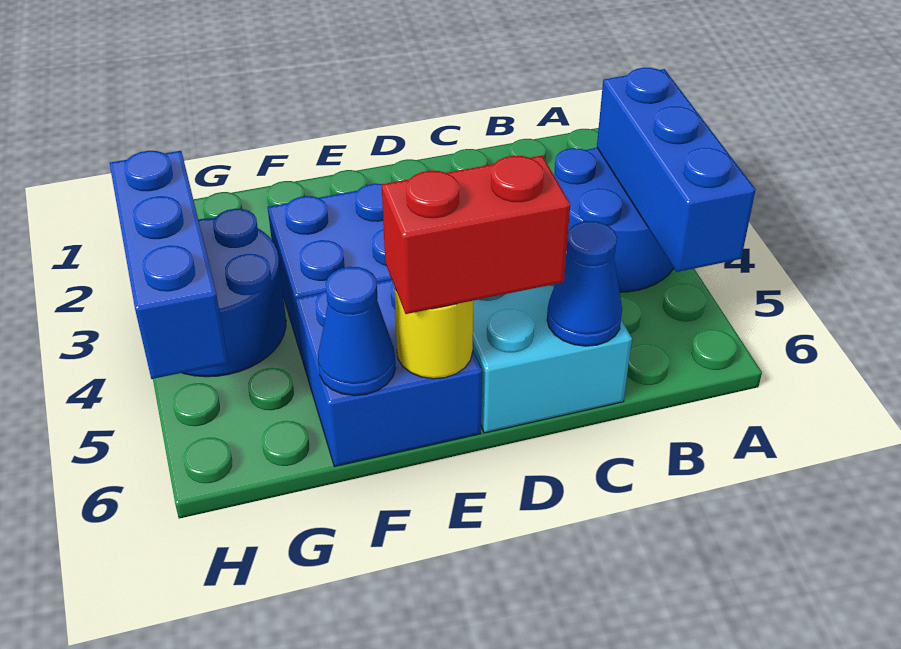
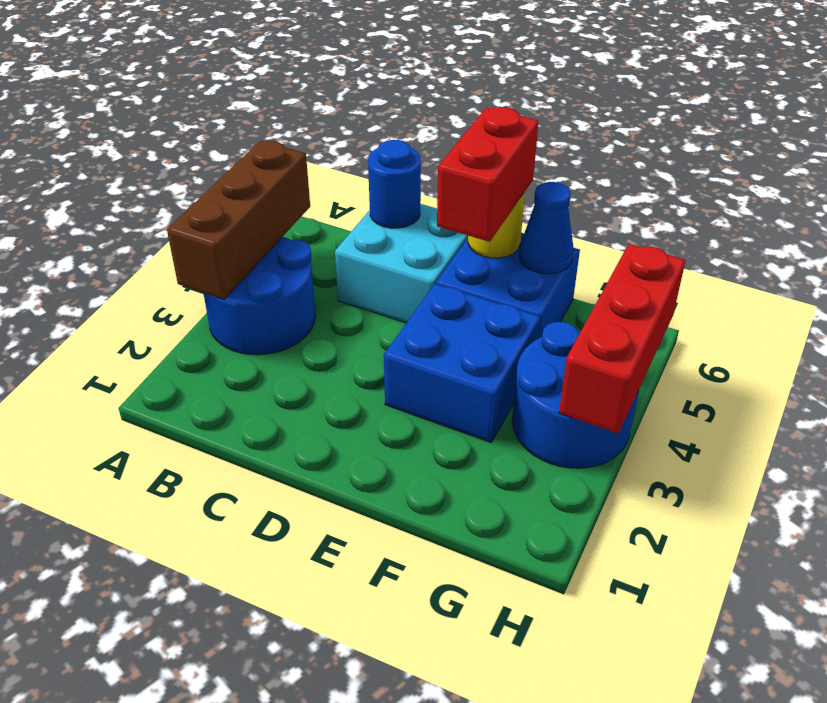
blue brick A3:A5 level 2 -> brown brick A3:A5 level 2
blue cone C6 level 2 -> blue round brick C6 level 2
red brick D6:E6 level 3 -> red brick E5:E6 level 3
blue brick H3:H5 level 2 -> red brick H3:H5 level 2

